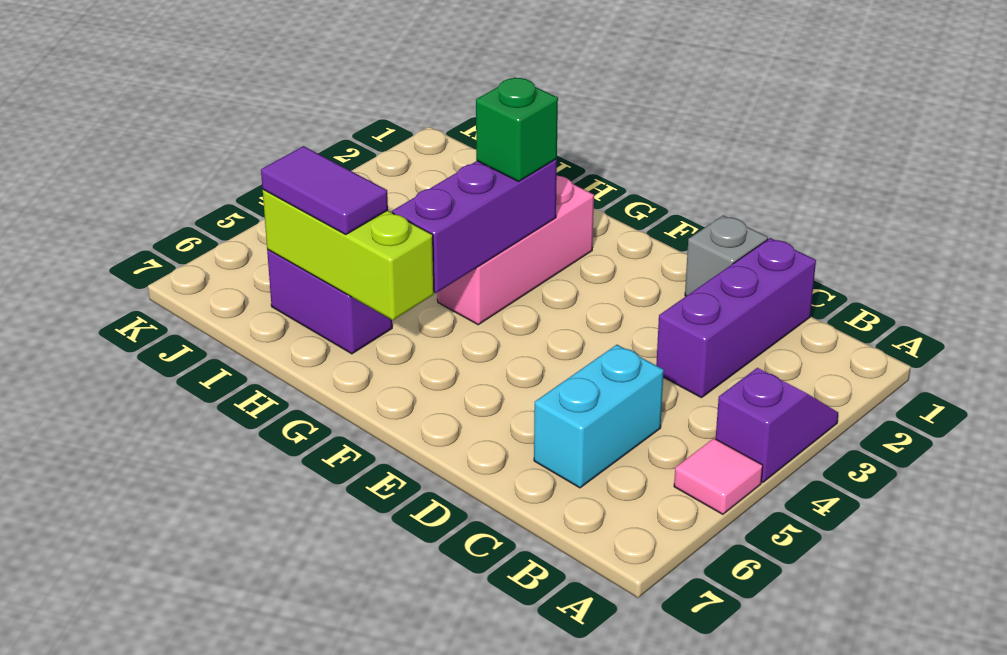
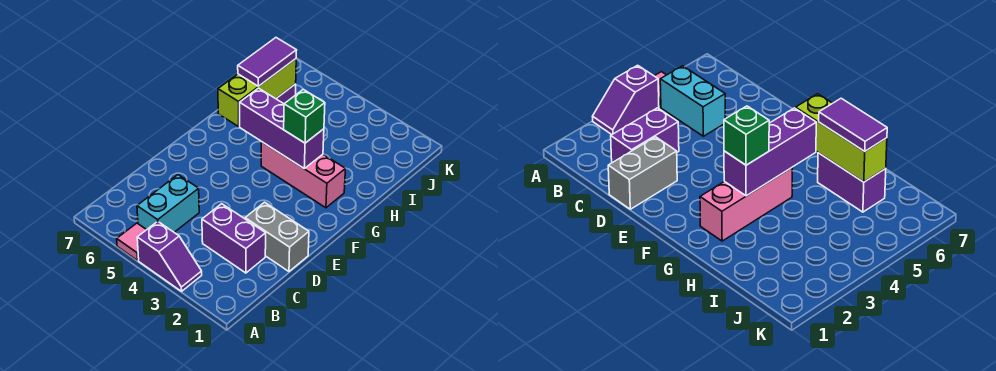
purple brick C1:C3 level 1 -> purple brick C2:C3 level 1
cyan brick C5:C6 level 1 -> cyan brick B5:C5 level 1
grey brick D1 level 1 -> grey brick D1:D2 level 1

